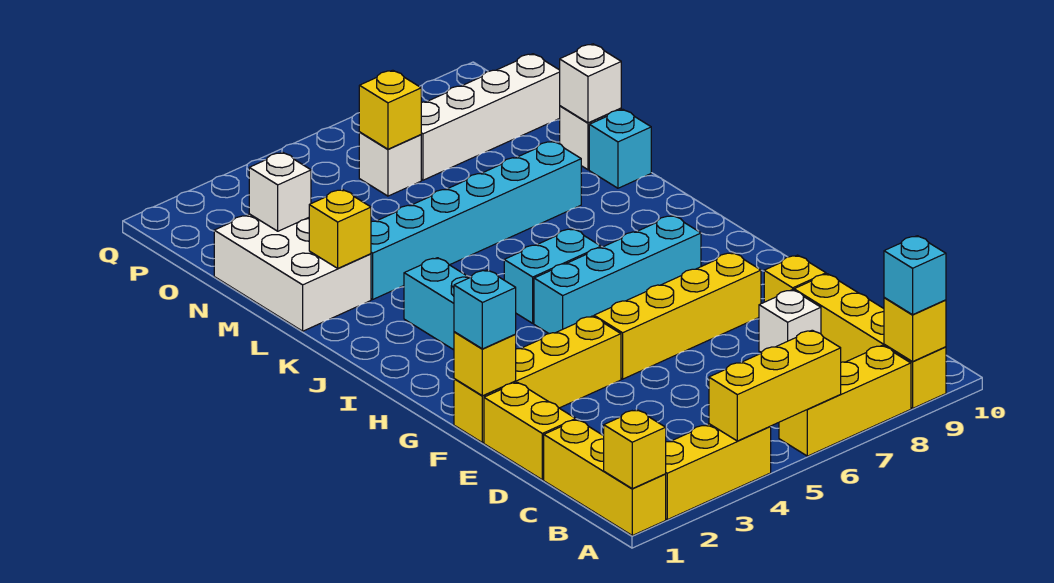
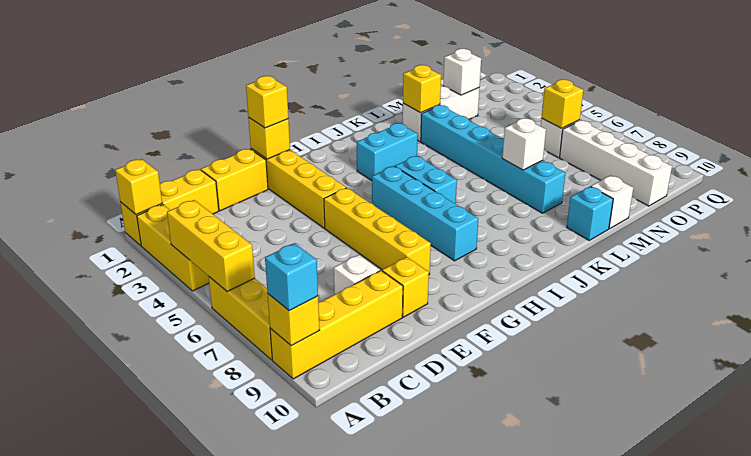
cyan brick F1 level 3 -> yellow brick F1 level 3
white brick L1:N2 level 1 -> white brick L2:N2 level 1
white brick M10 level 2 -> white brick L7 level 2

